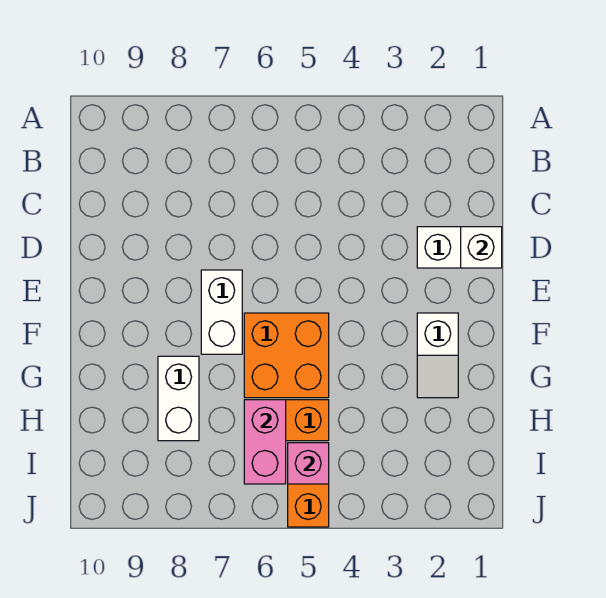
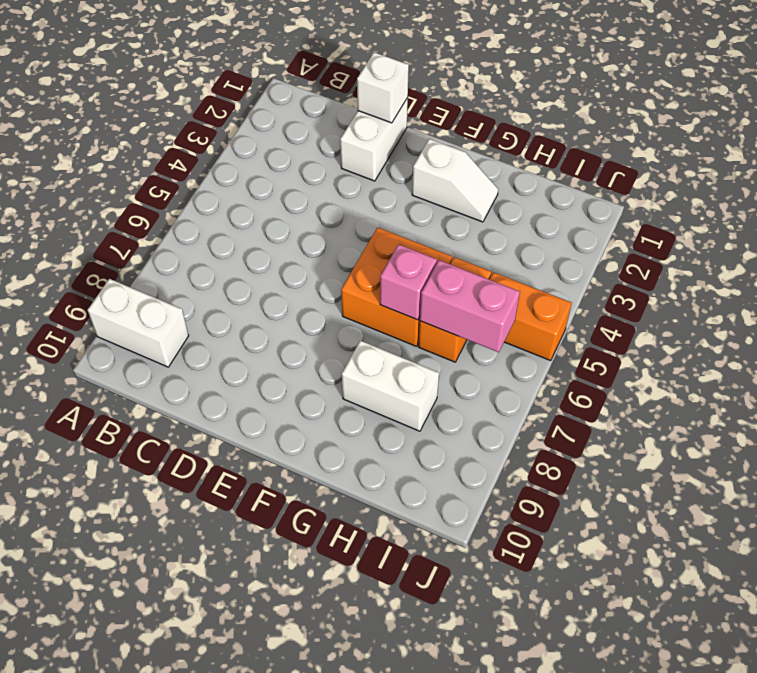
white brick E7:F7 level 1 -> white brick A9:B9 level 1
pink brick I5 level 2 -> pink brick G6 level 2

